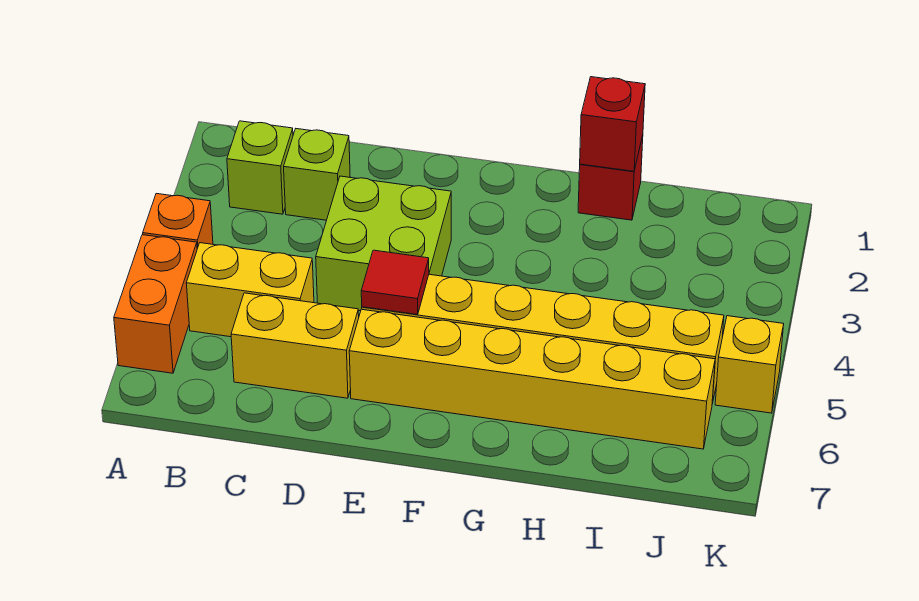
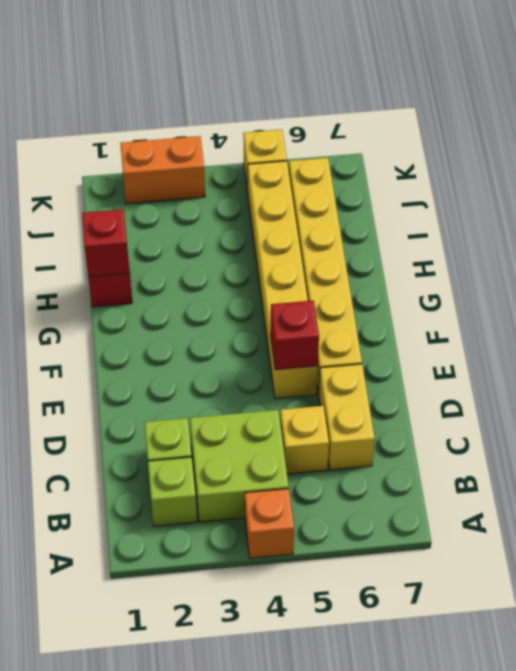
orange brick A5:A6 level 1 -> orange brick K2:K3 level 1
yellow brick B5:C5 level 1 -> yellow brick C5 level 1
lime brick D3:E4 level 1 -> lime brick B3:C4 level 1
red tile E5 level 2 -> red brick E5 level 2

